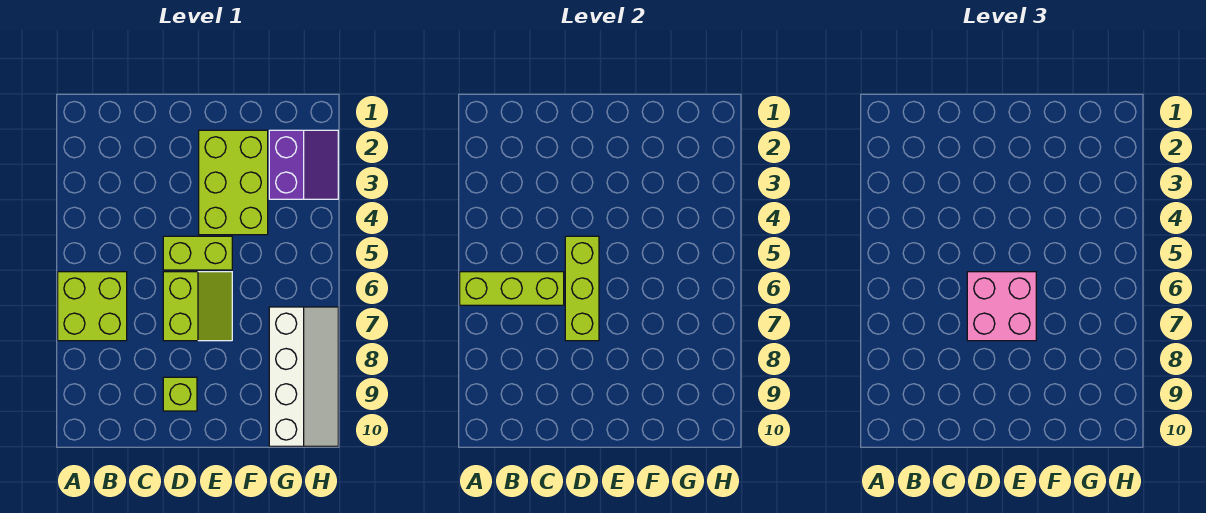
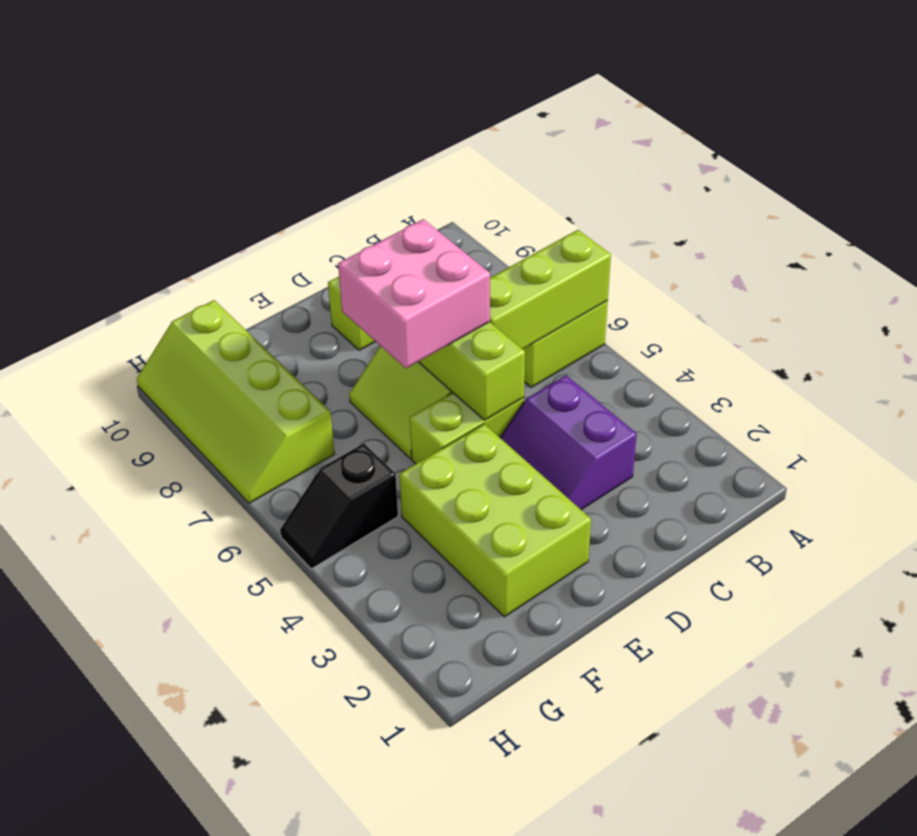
purple slope G2:H3 level 1 top G -> purple slope C3:D4 level 1 top C
none -> black slope G5:H5 level 1 top G
white slope G7:H10 level 1 top G -> lime slope G7:H10 level 1 top G

